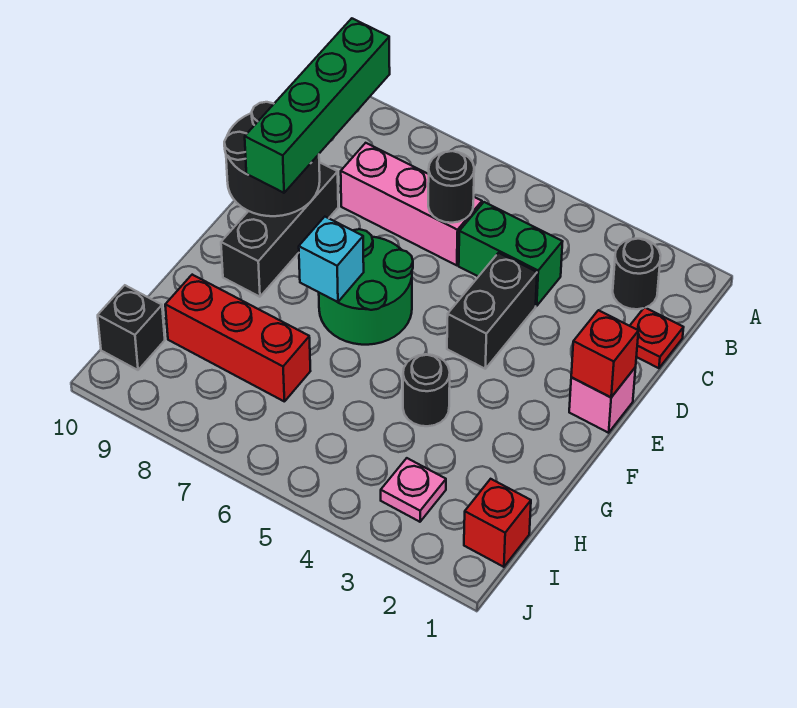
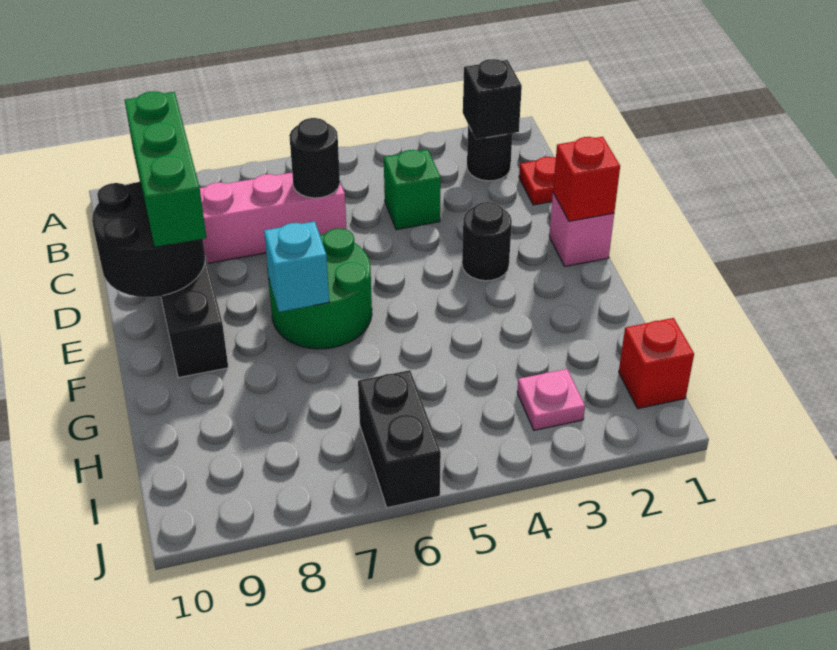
green brick B9:E9 level 3 -> green brick C9:E9 level 3
green brick C4:C5 level 1 -> green brick C4 level 1
black brick D4:E4 level 1 -> black brick I6:J6 level 1
black round brick G4 level 1 -> black round brick E3 level 1
red brick H7:H9 level 1 -> none
black brick I10 level 1 -> black brick B2 level 2

